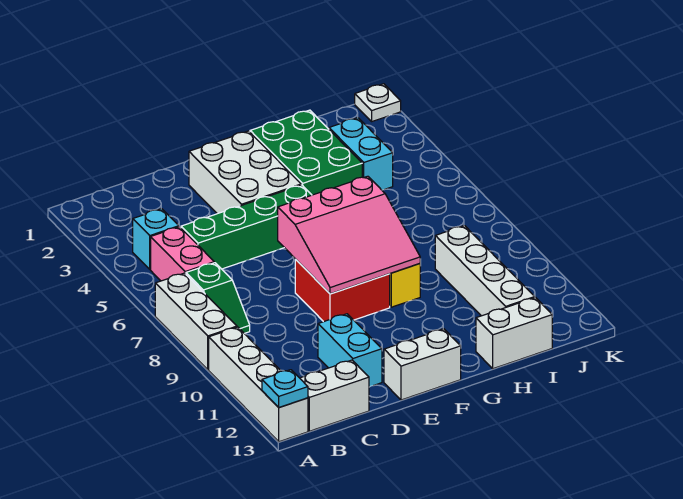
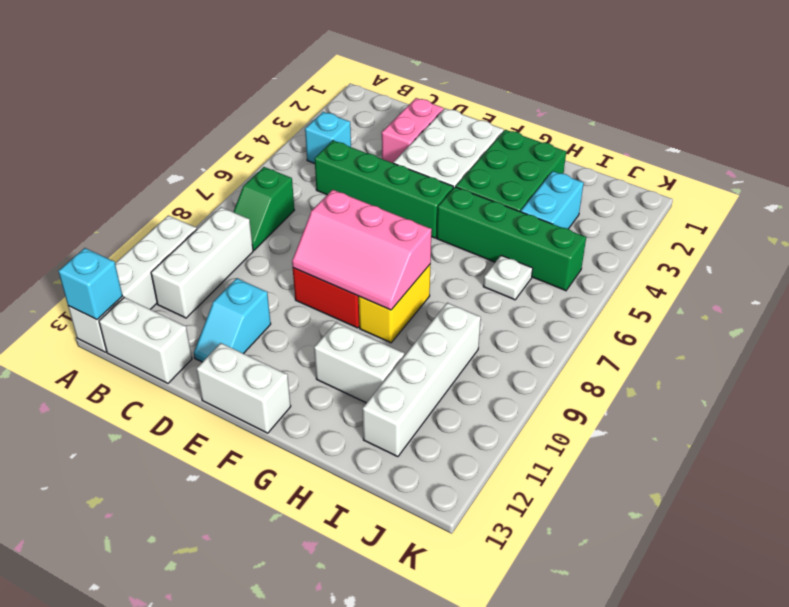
white brick A7:A9 level 1 -> white brick B9:B11 level 1
cyan plate A13 level 2 -> cyan brick A13 level 2
pink brick B5:B6 level 1 -> pink brick D2:D3 level 1
cyan brick D11:D12 level 1 -> cyan slope D11:D12 level 1 top 11
pink slope E7:G9 level 2 top 7 -> pink slope E8:G9 level 2 top 8
none -> green brick G5:J5 level 1
white brick H13:I13 level 1 -> white brick G11:H11 level 1
white plate K1 level 1 -> white plate I6 level 1

